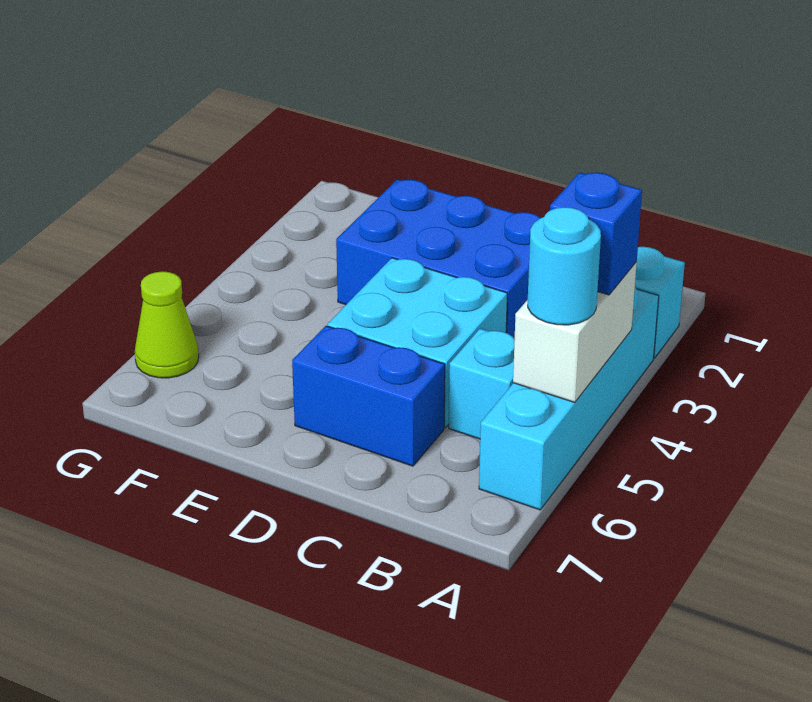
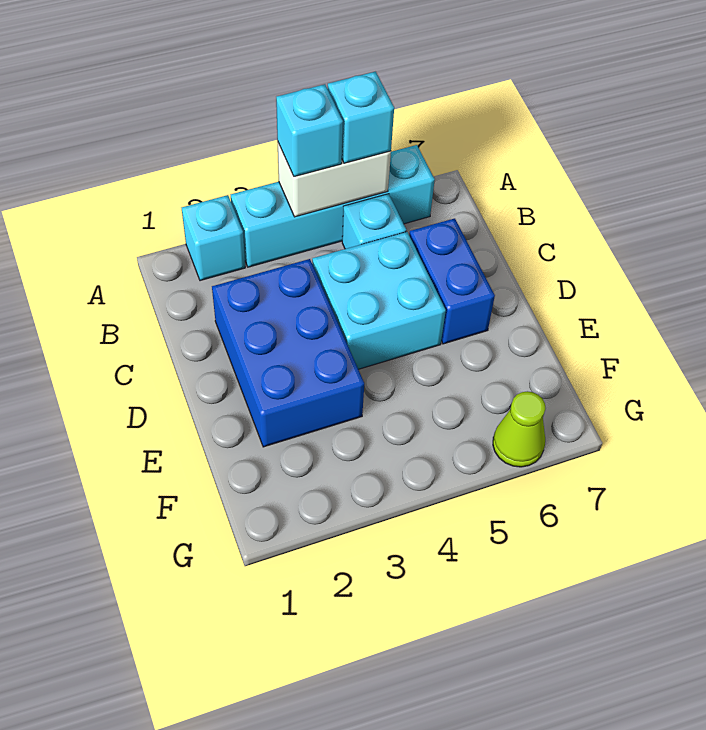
blue brick A4 level 3 -> cyan brick A4 level 3
cyan round brick A5 level 3 -> cyan brick A5 level 3

